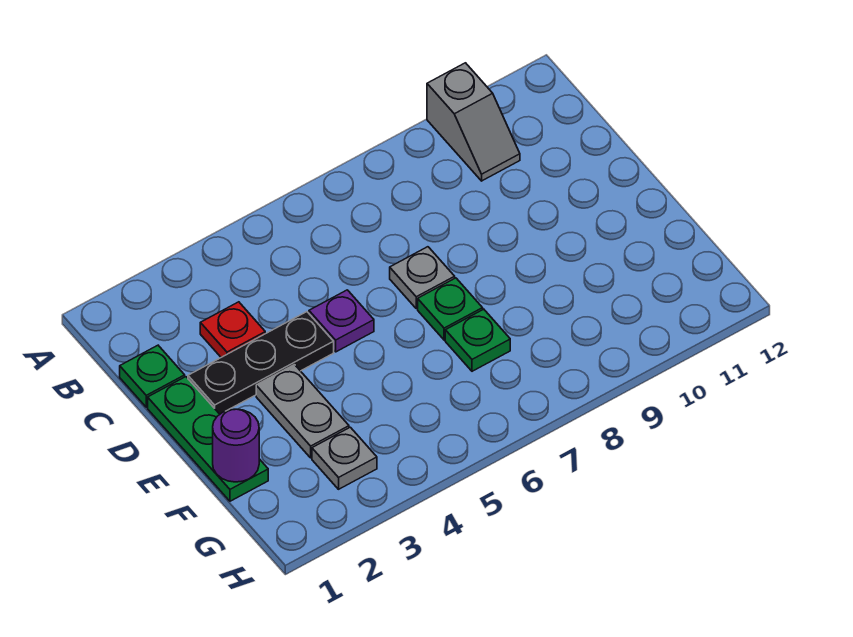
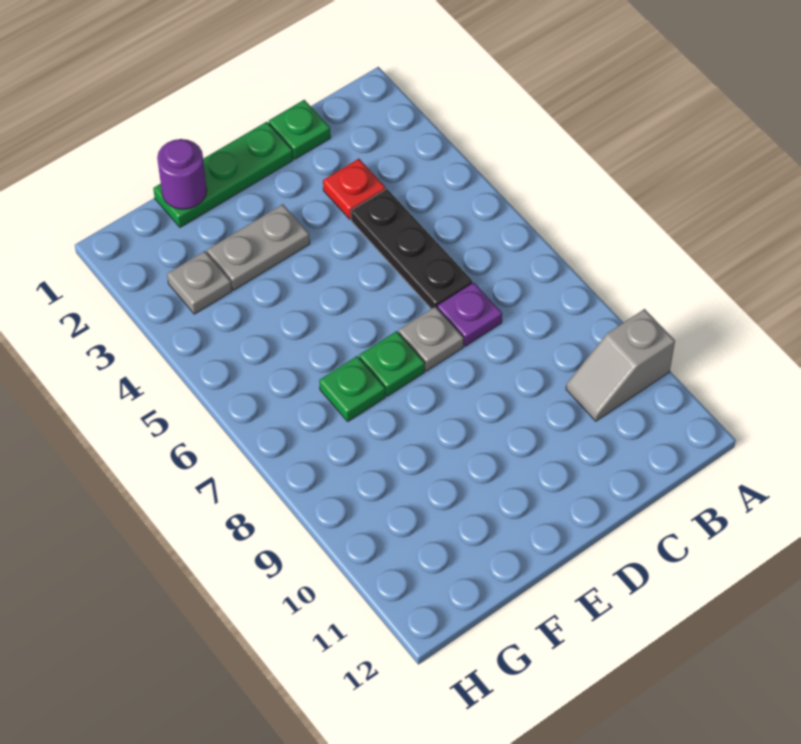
black plate D2:D4 level 1 -> black plate C4:C6 level 1
purple plate D5 level 1 -> purple plate C7 level 1

